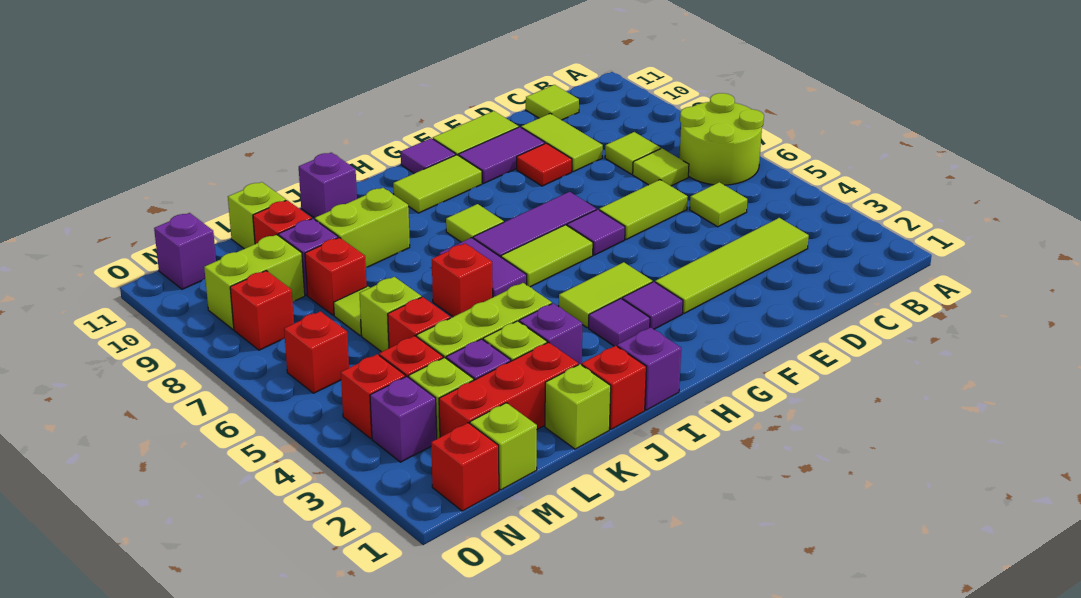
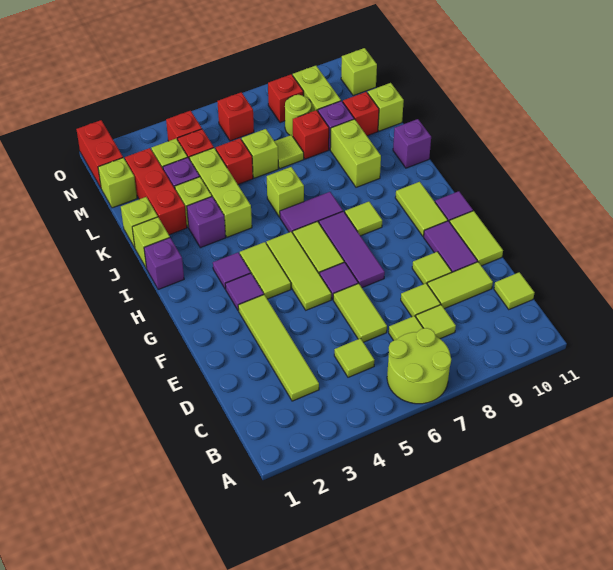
none -> lime tile D8 level 1
red tile E9 level 1 -> lime tile E9 level 1
none -> lime tile F5:H5 level 1
red brick J1 level 1 -> lime brick J1 level 1
red brick J6 level 1 -> lime brick J6 level 1
none -> lime round brick M8 level 1
red brick N1 level 1 -> red brick N1:O1 level 1
purple brick N3 level 1 -> none
purple brick N11 level 1 -> lime brick N11 level 1

